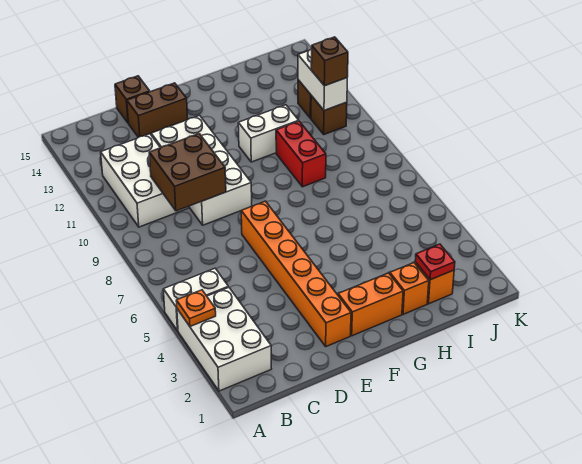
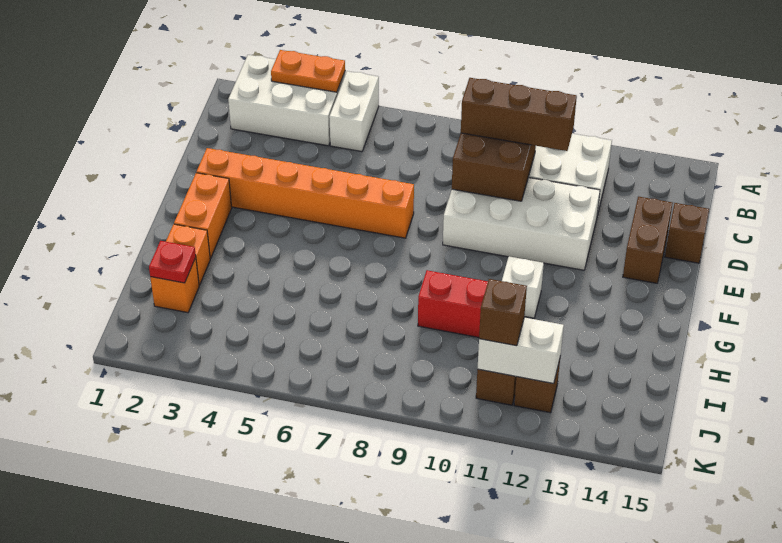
orange plate A4 level 2 -> orange plate A3:A4 level 2
none -> brown brick C9:C11 level 3
white brick G11:H11 level 1 -> white brick G11 level 1

